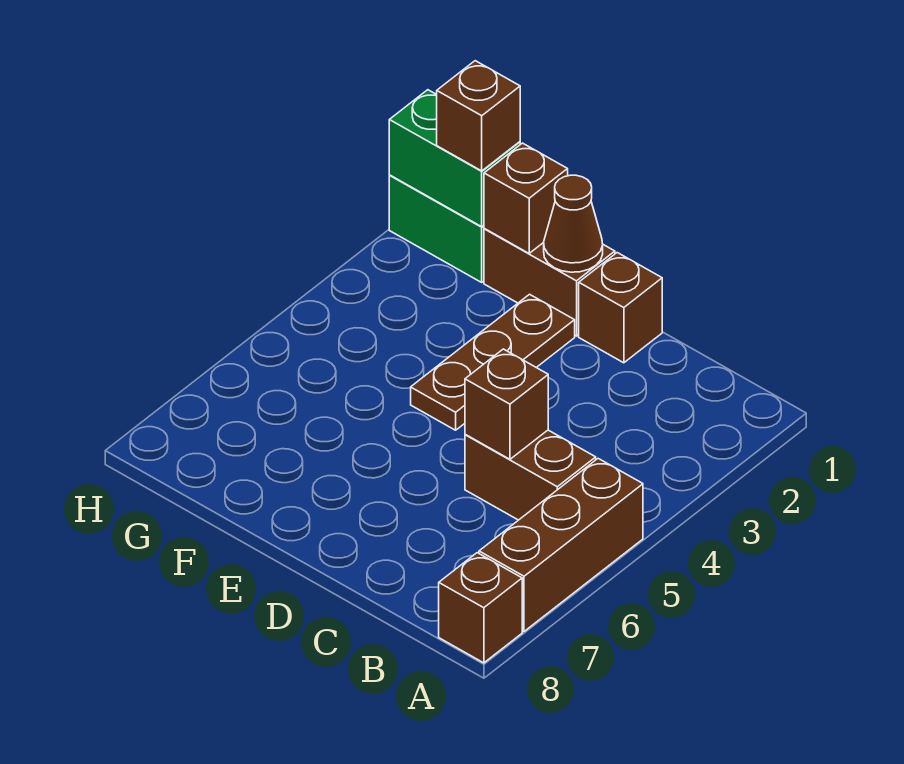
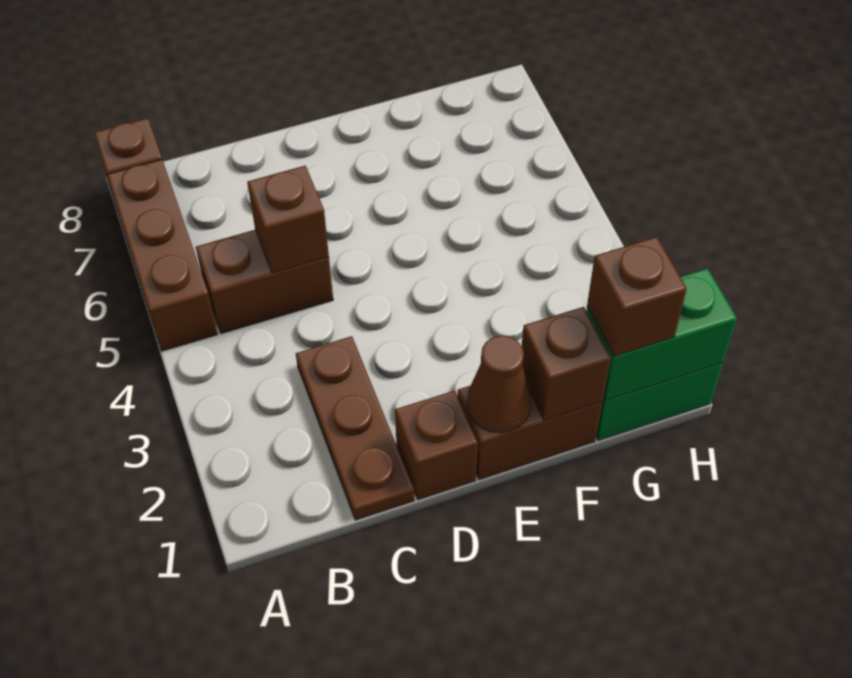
brown plate E2:E4 level 1 -> brown plate C1:C3 level 1

